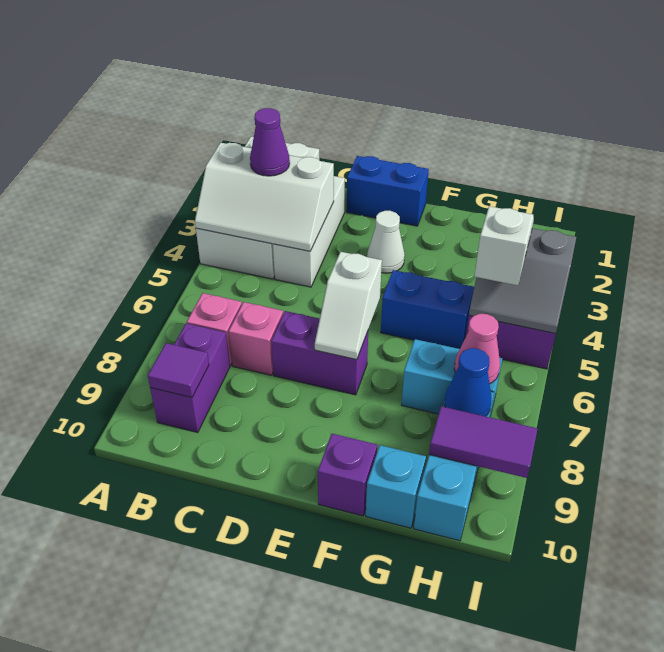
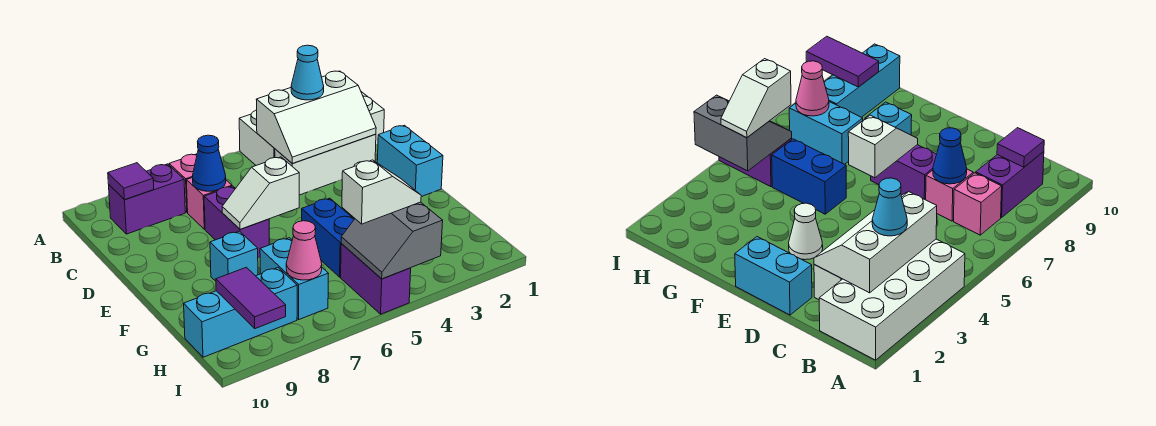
white slope A3:C4 level 2 top 3 -> white slope B2:C4 level 2 top B
purple cone B3 level 3 -> cyan cone B3 level 3
blue brick D1:E1 level 1 -> cyan brick D1:E1 level 1
purple brick F10 level 1 -> none
cyan brick G10 level 1 -> cyan brick F8 level 1
blue cone H8 level 2 -> blue cone C7 level 2

